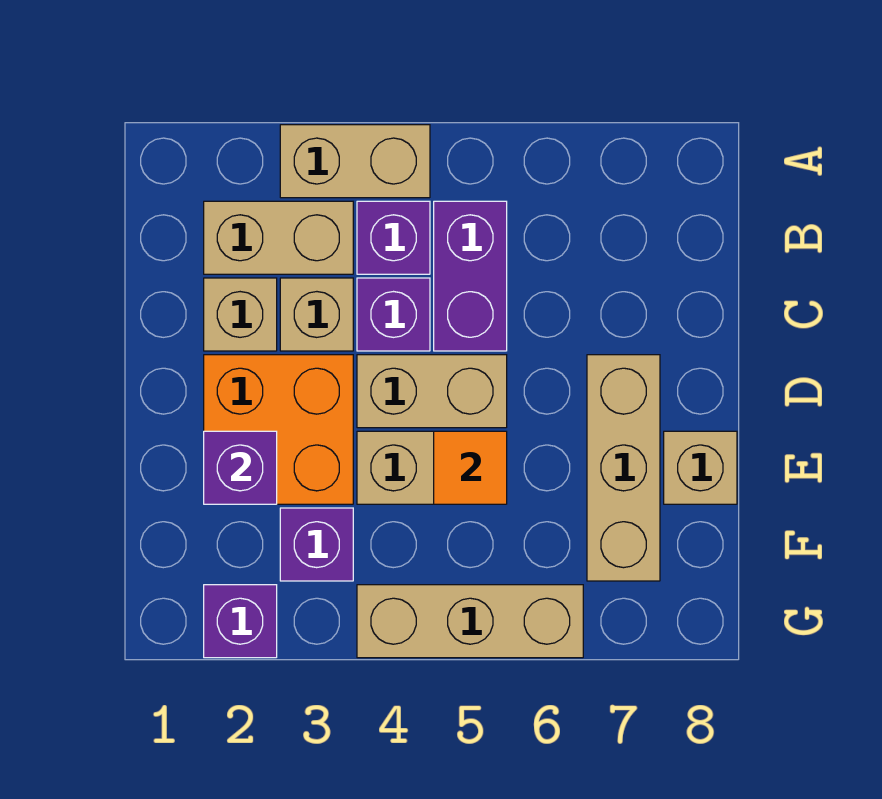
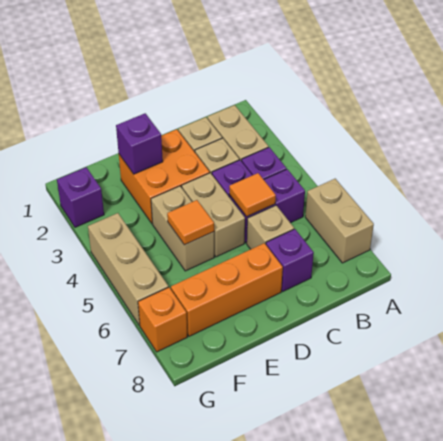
tan brick A3:A4 level 1 -> tan brick A6:A7 level 1
none -> orange tile C5 level 2
tan brick D7:F7 level 1 -> orange brick D7:F7 level 1
tan brick E8 level 1 -> tan brick C6 level 1
purple brick F3 level 1 -> purple brick C7 level 1
none -> orange brick G7 level 1

